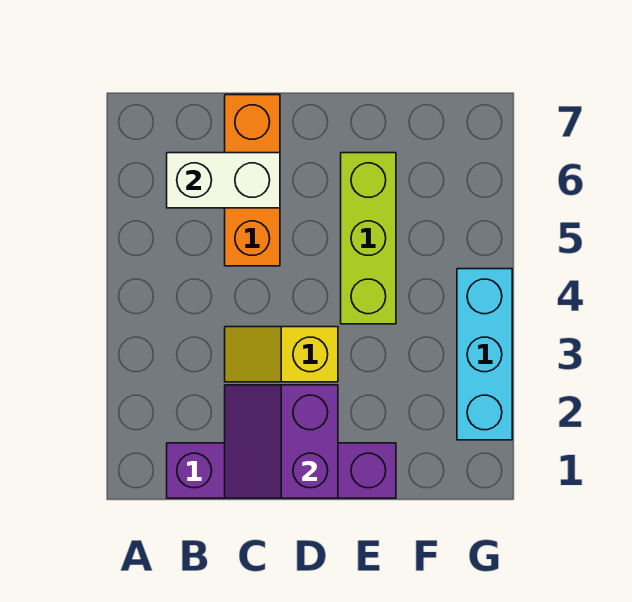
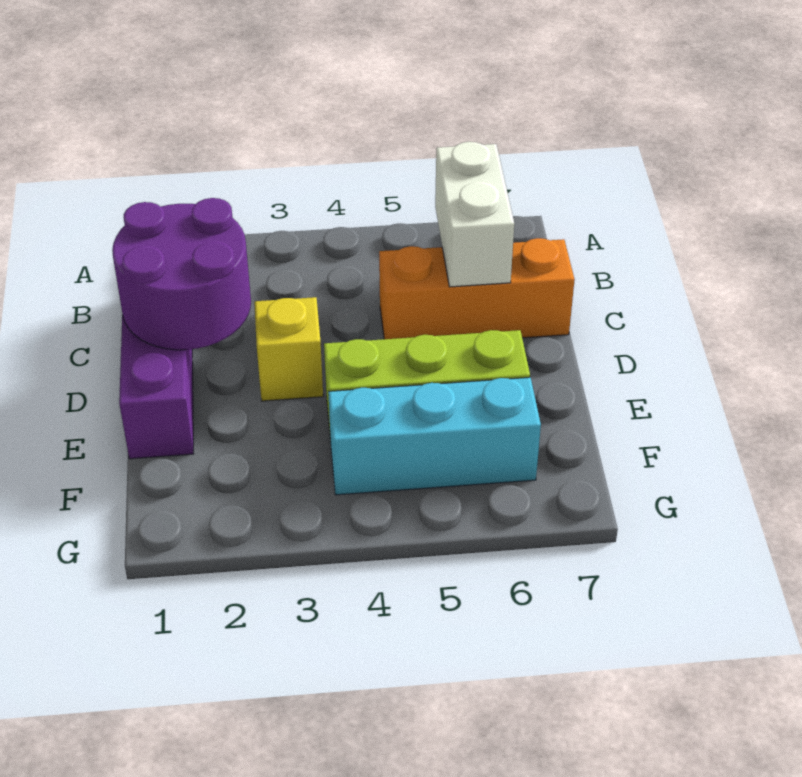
purple slope C1:D2 level 2 top D -> purple round brick C1:D2 level 2
cyan brick G2:G4 level 1 -> cyan brick F4:F6 level 1

